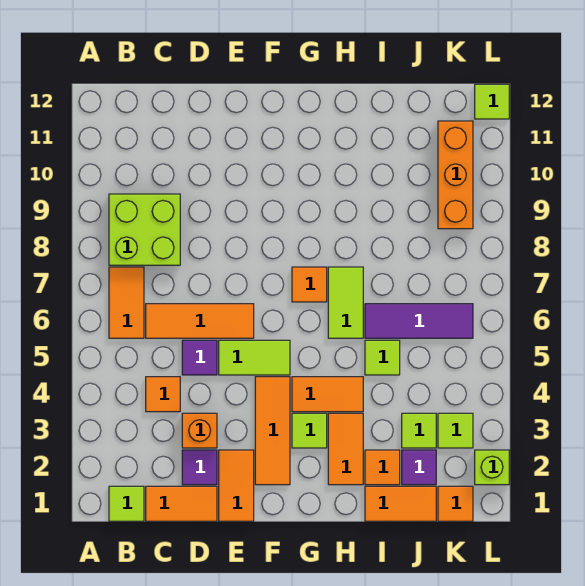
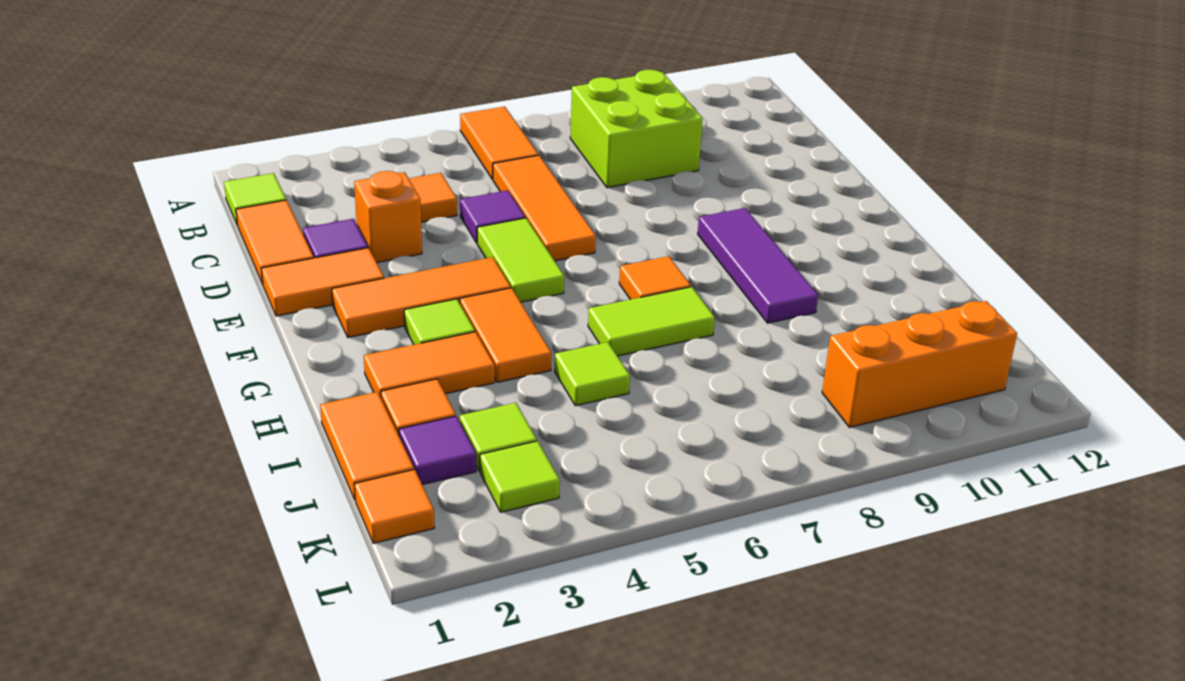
orange tile B6:B7 level 1 -> orange tile A6:B6 level 1
purple tile I6:K6 level 1 -> purple tile F9:H9 level 1
lime brick L2 level 1 -> none
lime tile L12 level 1 -> none

